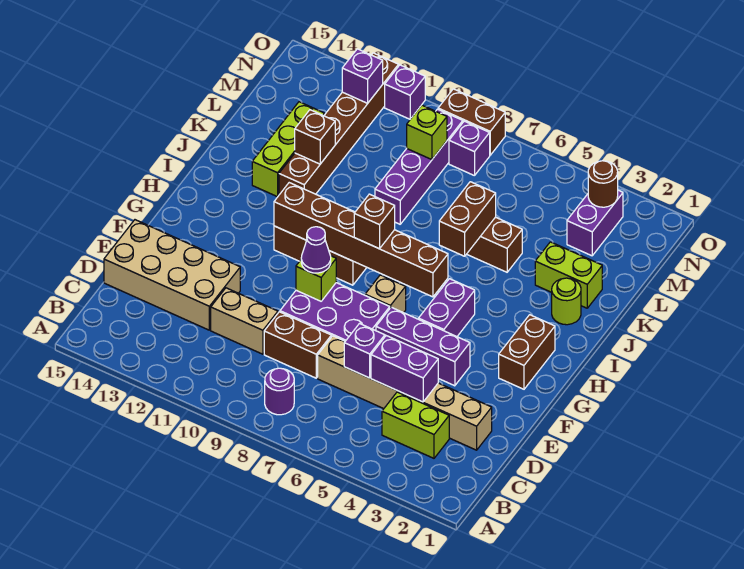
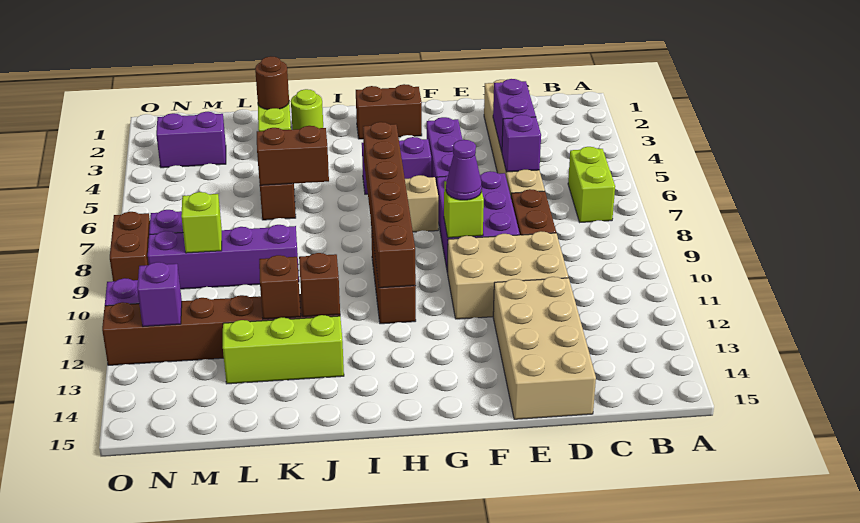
purple round brick B8 level 1 -> none
lime brick C3:C4 level 1 -> lime brick B6:B7 level 1
tan brick D10:D11 level 1 -> tan brick D10:F11 level 1
brown brick H8 level 3 -> brown brick J12 level 2
brown round brick N3 level 2 -> brown round brick K2 level 2

